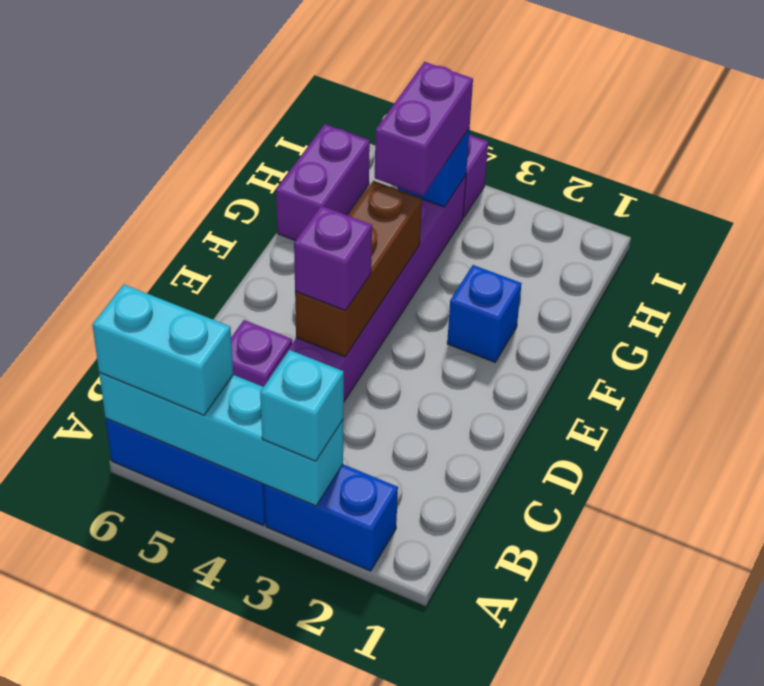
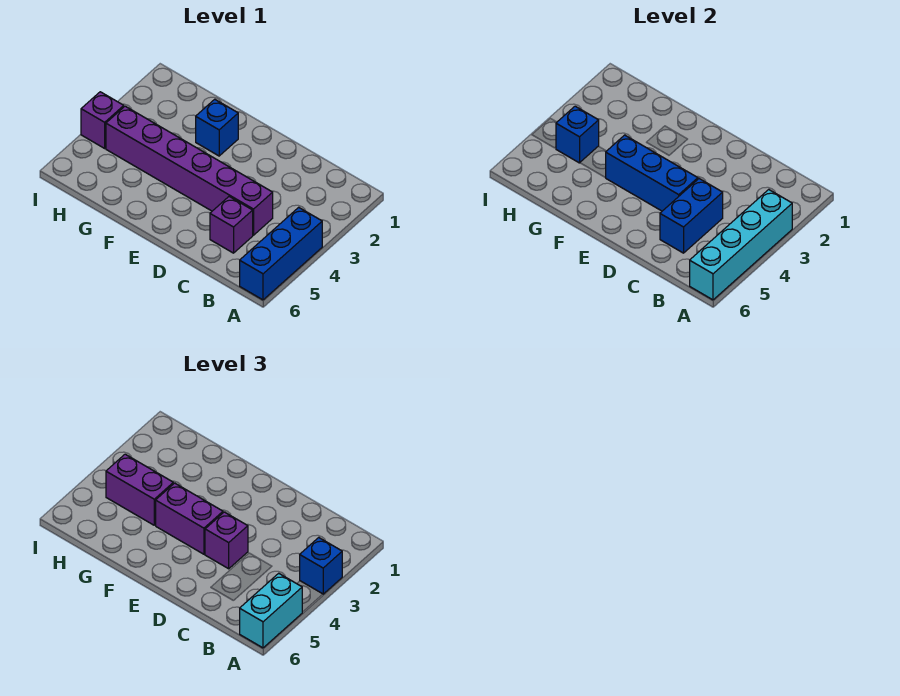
blue brick A2:A3 level 1 -> blue brick C4:C5 level 2
cyan brick A3 level 3 -> blue brick A3 level 3
brown brick D4:F4 level 2 -> blue brick D4:F4 level 2
purple brick G6:H6 level 1 -> purple brick E4:F4 level 3

